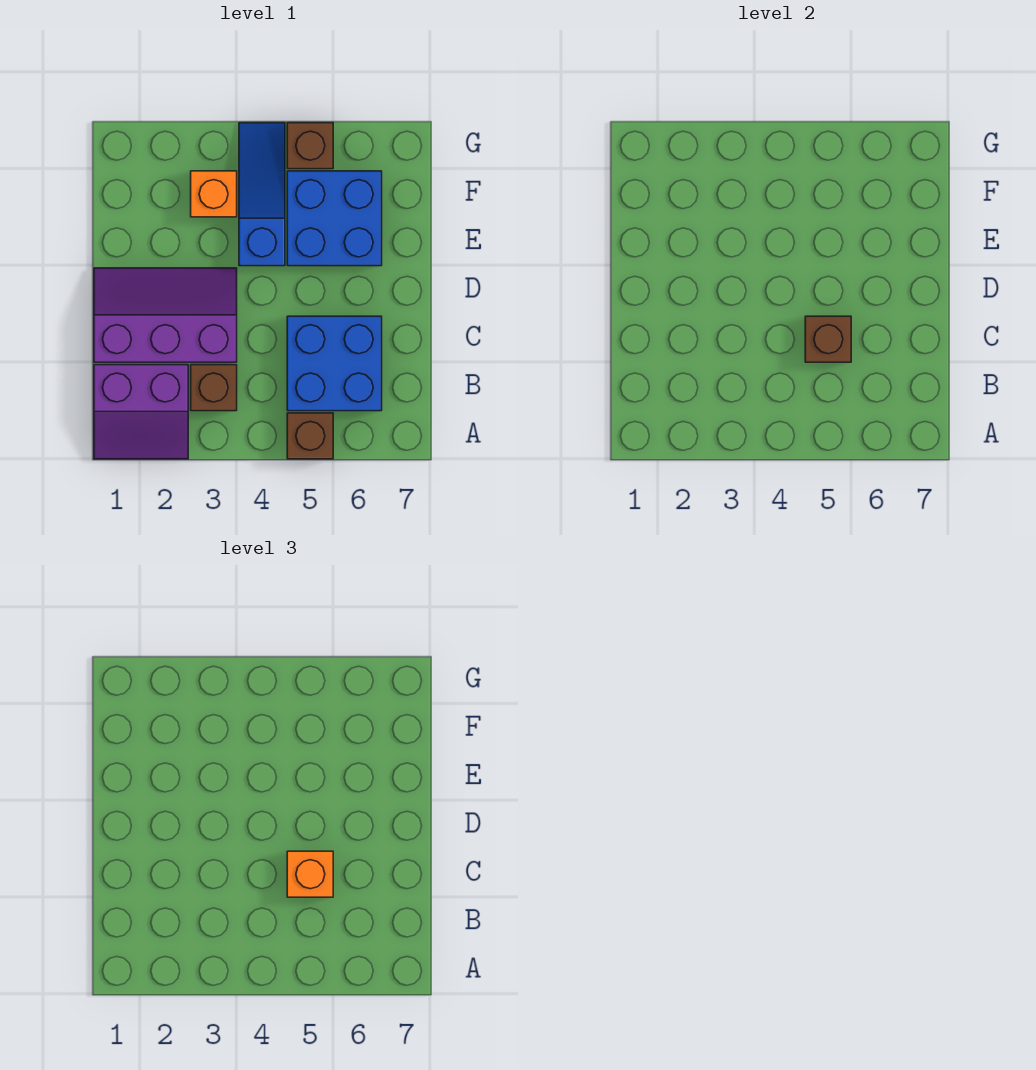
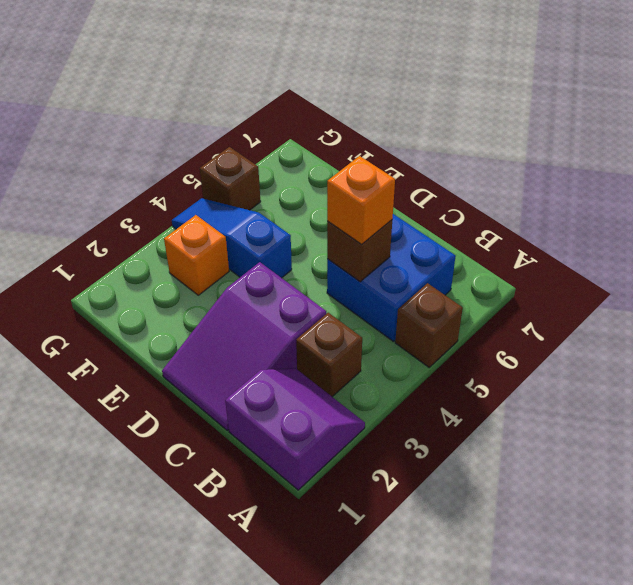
purple slope A1:B2 level 1 top B -> purple slope A1:B2 level 1 top 1
purple slope C1:D3 level 1 top C -> purple slope C1:D3 level 1 top 3
blue brick E5:F6 level 1 -> none

